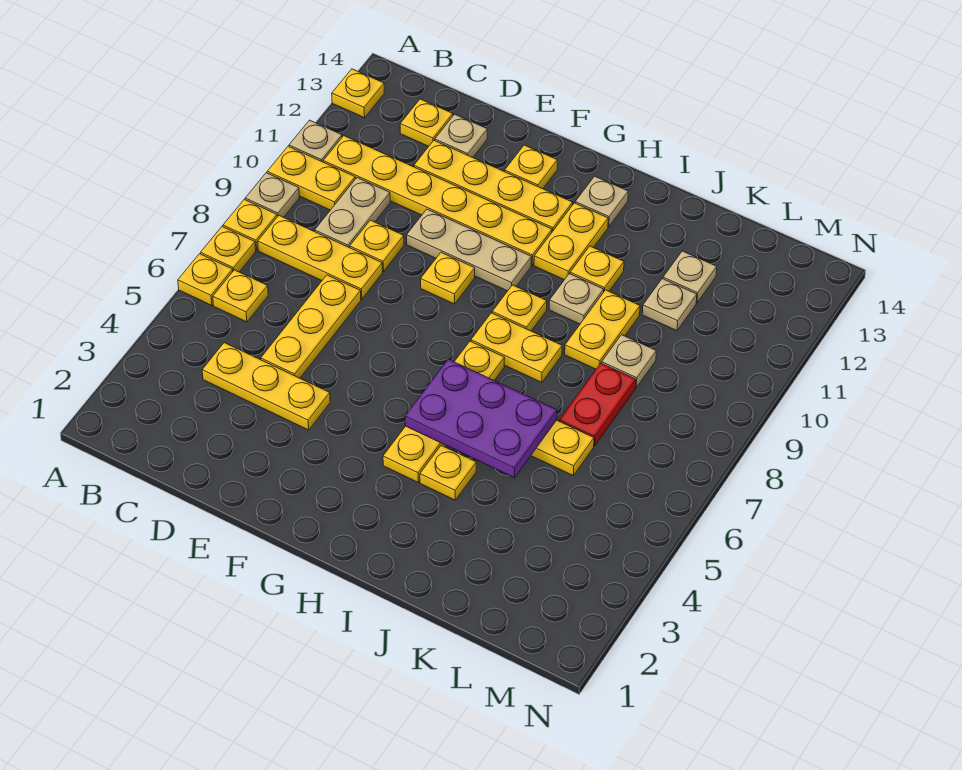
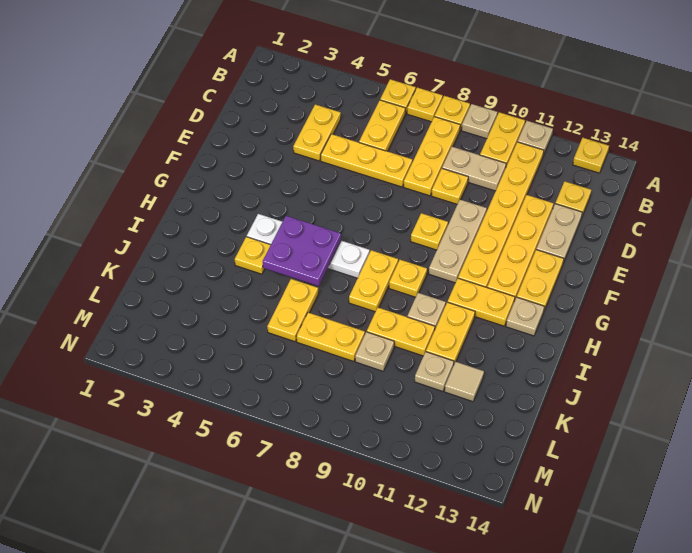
yellow plate B6 level 1 -> yellow plate B6:C6 level 1
yellow plate C4:E4 level 1 -> yellow plate C4:D4 level 1
tan plate D13 level 1 -> tan plate D13:E13 level 1
yellow plate F13 level 1 -> yellow plate F13:G13 level 1
yellow plate H4:H7 level 1 -> white plate H4:H7 level 1
purple plate H5:J6 level 2 -> purple plate H5:I6 level 2
yellow plate I11 level 1 -> yellow plate I11:J11 level 1
red plate K7:K8 level 1 -> yellow plate K7:K8 level 1
tan plate K12 level 1 -> tan tile K12 level 1

